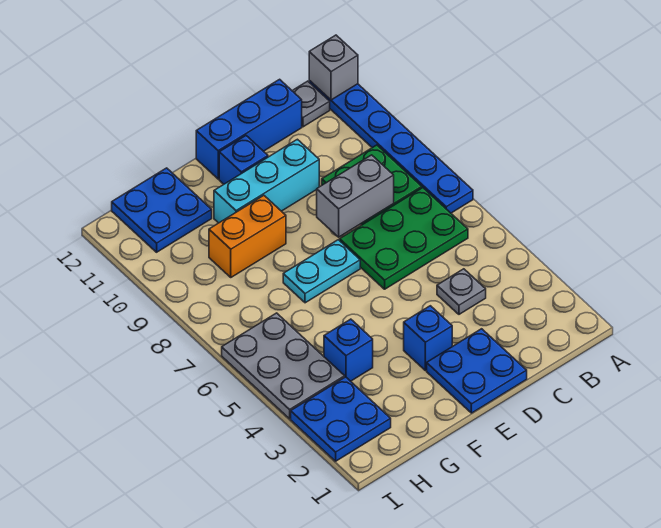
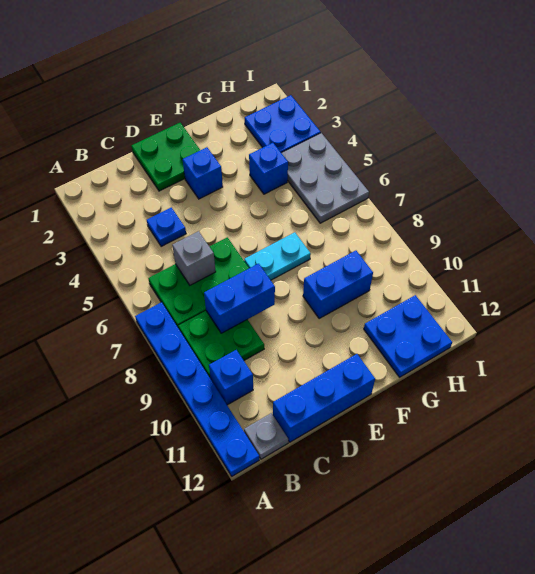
grey brick A12 level 2 -> grey brick C6 level 2
grey plate C4 level 1 -> blue plate C4 level 1
grey brick C8:D8 level 2 -> blue brick C8:D8 level 2
blue plate D1:E2 level 1 -> green plate D1:E2 level 1
cyan brick D10:F10 level 1 -> none
blue brick E11 level 1 -> blue brick B10 level 1
orange brick F9:G9 level 1 -> blue brick F9:G9 level 1

